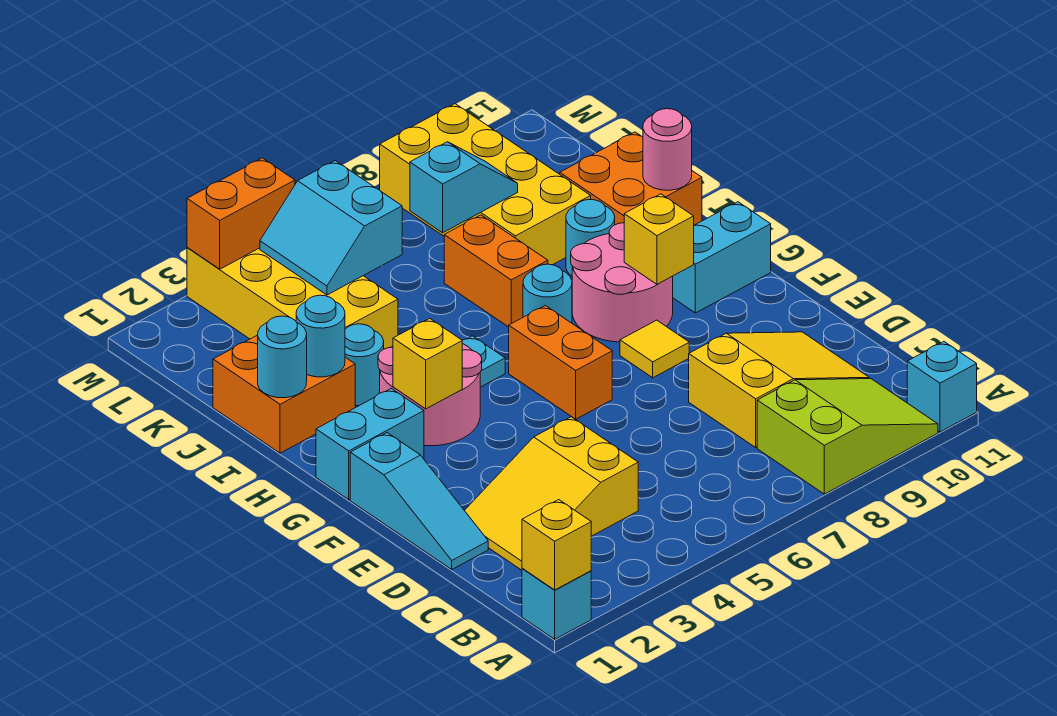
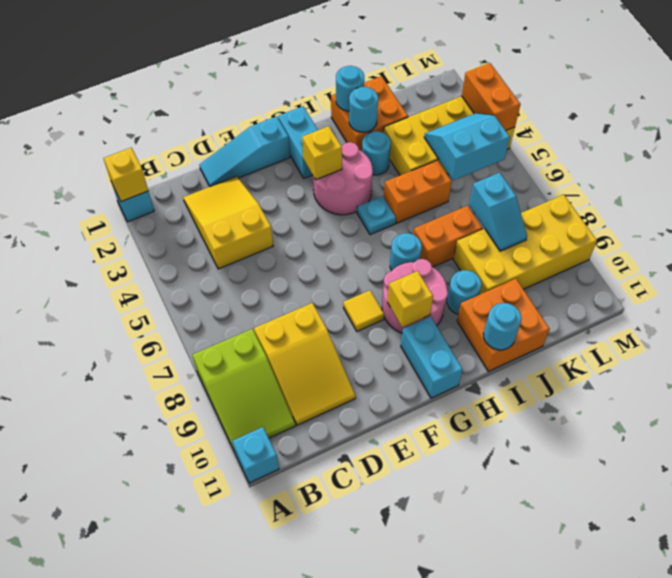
orange brick F6:G6 level 1 -> orange brick I5:J5 level 1
pink round brick I11 level 2 -> cyan round brick I11 level 2

